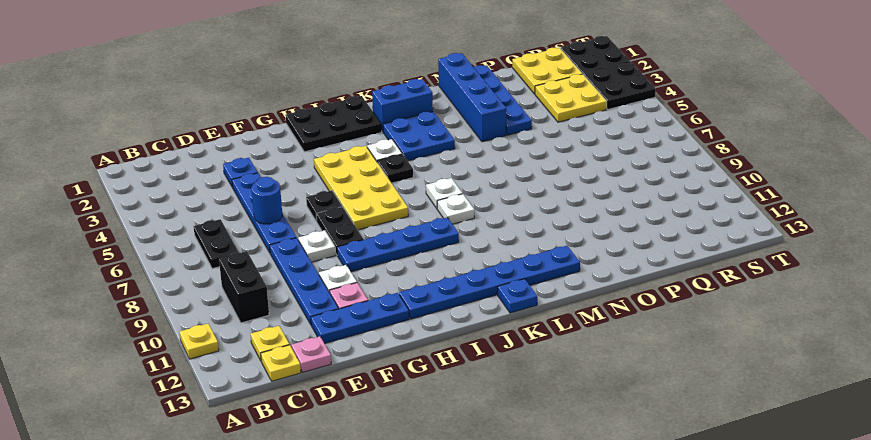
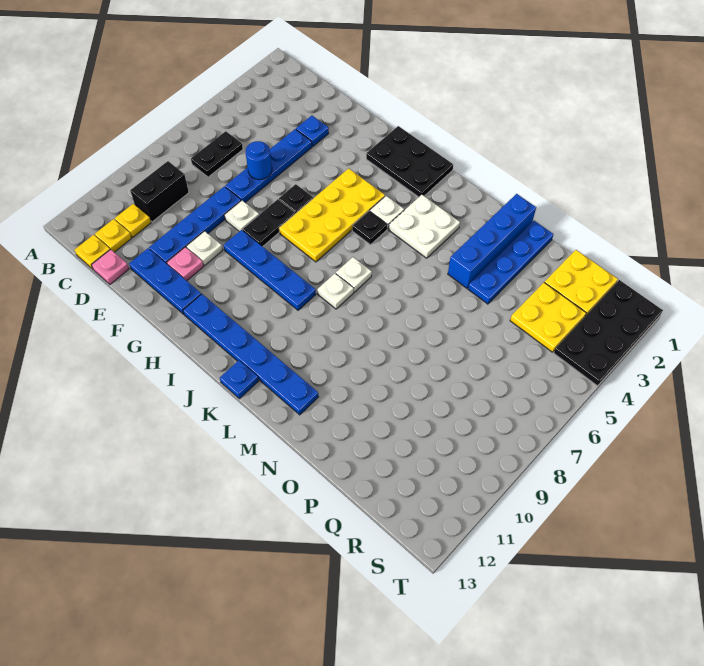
yellow plate A11 level 1 -> yellow plate C11 level 1
blue brick K2:L2 level 1 -> none
blue plate K3:L4 level 1 -> white plate K3:L4 level 1

